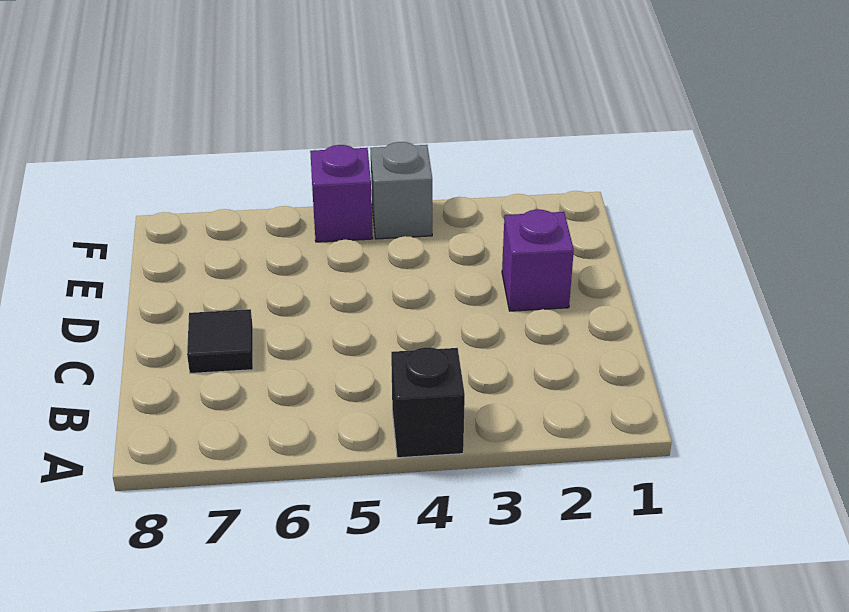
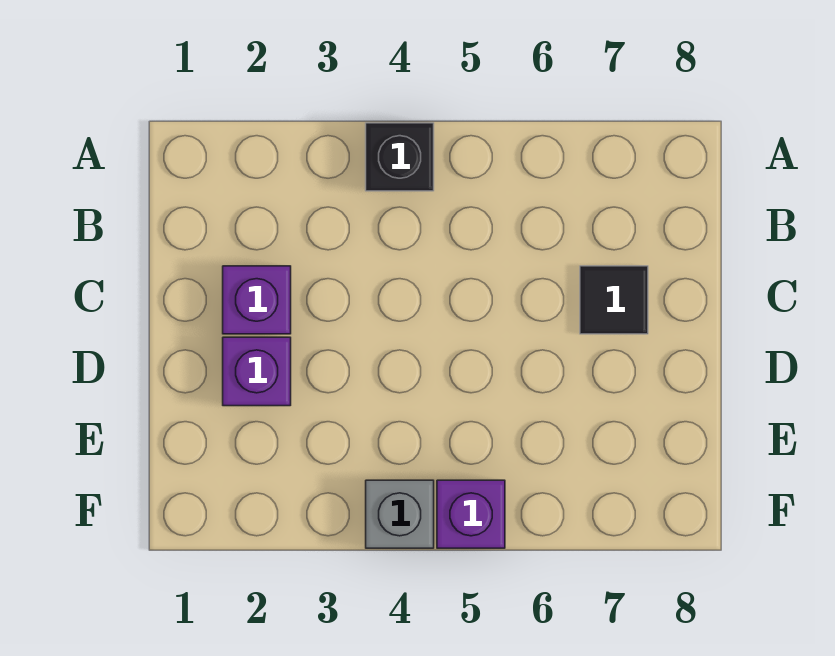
none -> purple brick C2 level 1

